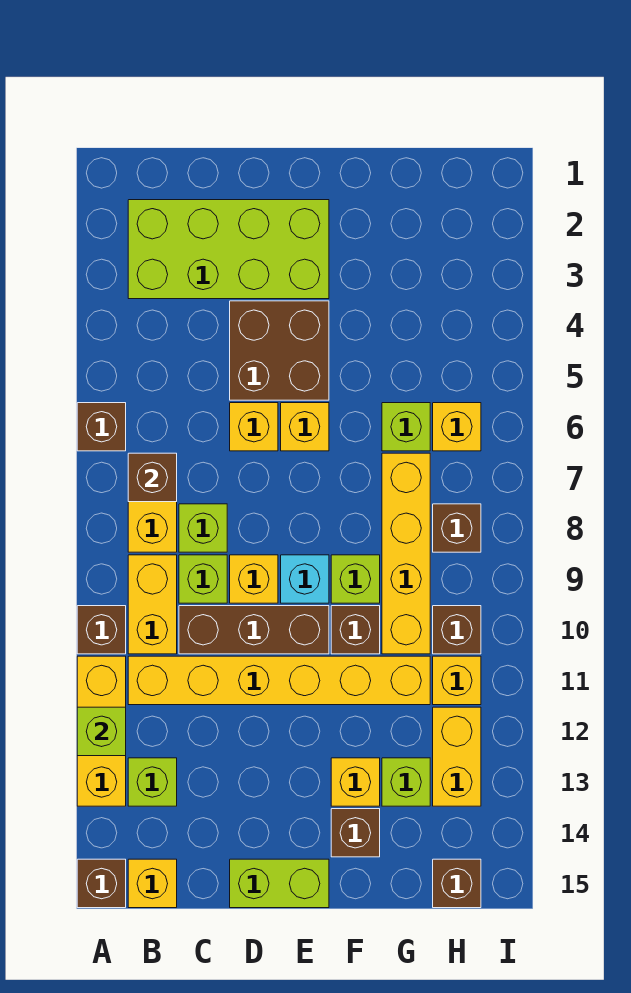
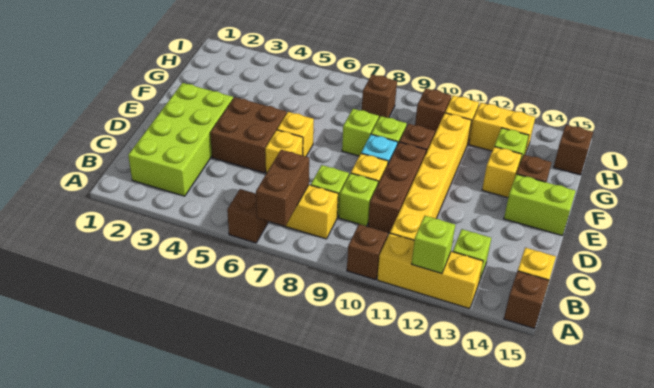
brown brick B7 level 2 -> brown brick A7:B7 level 2
yellow brick B9:B10 level 1 -> none
lime brick D15:E15 level 1 -> lime brick E14:E15 level 1
lime brick G6 level 1 -> lime brick F8 level 1
yellow brick G7:G10 level 1 -> none
yellow brick H6 level 1 -> none

